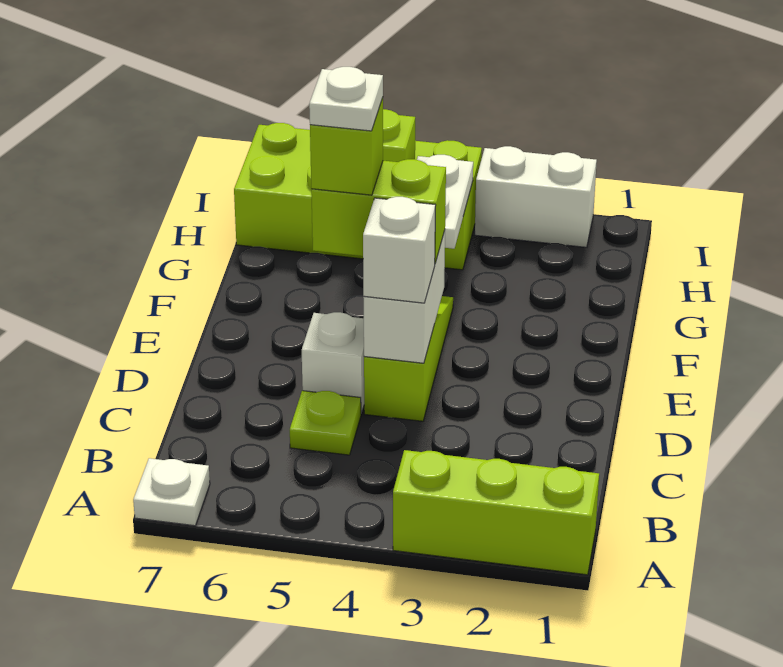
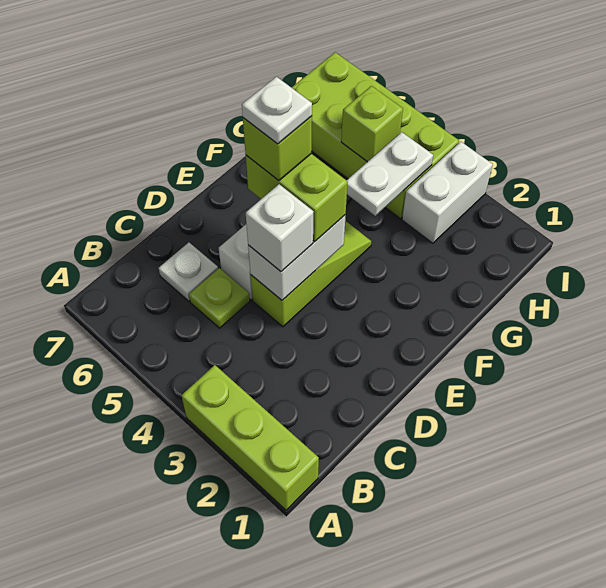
white plate A7 level 1 -> white plate C6 level 1
white brick I2:I3 level 1 -> white brick H3:I3 level 1

